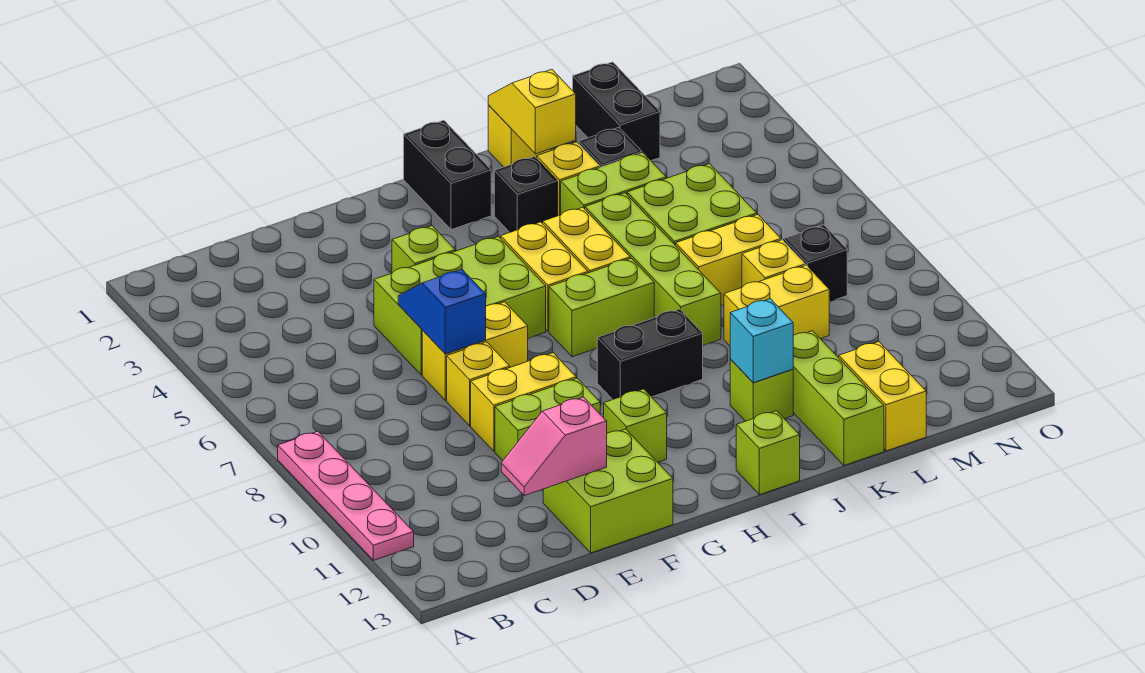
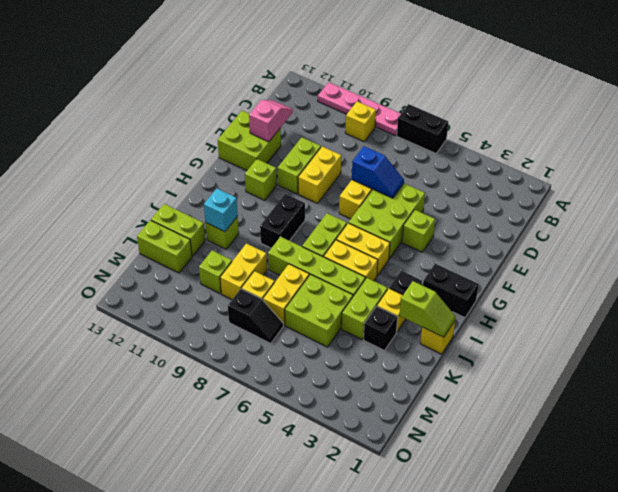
yellow brick E8 level 1 -> yellow brick B9 level 1
lime brick I13 level 1 -> lime brick L10 level 1
yellow slope J1:J2 level 2 top 2 -> lime slope J1:J2 level 2 top 2
lime brick K11:K13 level 1 -> lime brick K12:K13 level 1
black brick L1:L2 level 1 -> black brick A6:A7 level 1
yellow brick L12:L13 level 1 -> lime brick L12:L13 level 1

